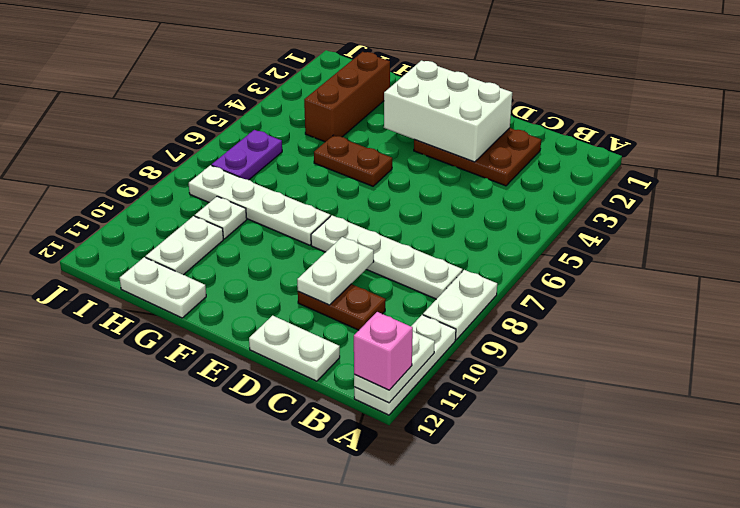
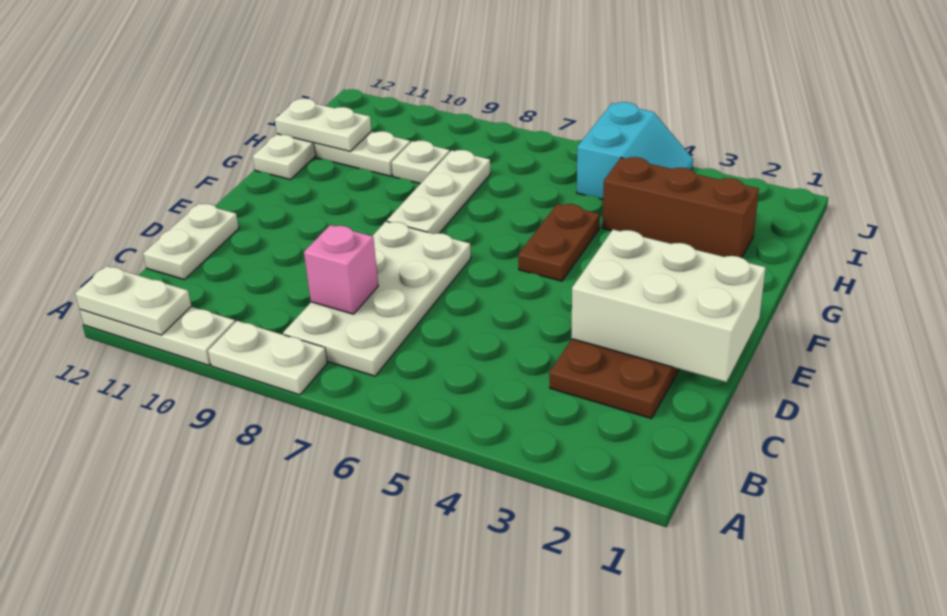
pink brick A12 level 3 -> pink brick C8 level 2
white plate B8:E8 level 1 -> white plate B7:E8 level 1
brown plate C10:D10 level 1 -> none
white brick D2:F3 level 2 -> white brick D1:E3 level 2
white plate D9:D10 level 2 -> white plate H11:H12 level 2
white plate F8:I8 level 1 -> white plate F8:H8 level 1
none -> cyan slope I4:J5 level 1 top 5
purple plate I6:I7 level 1 -> none

